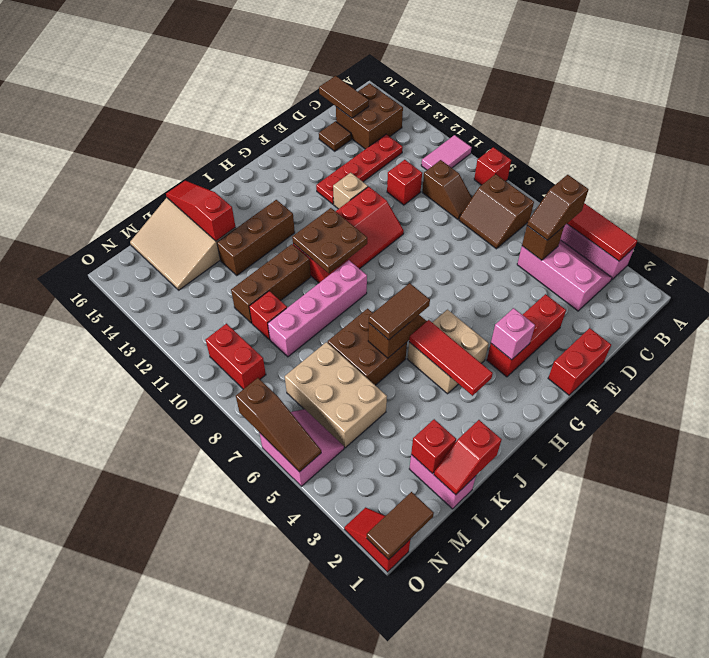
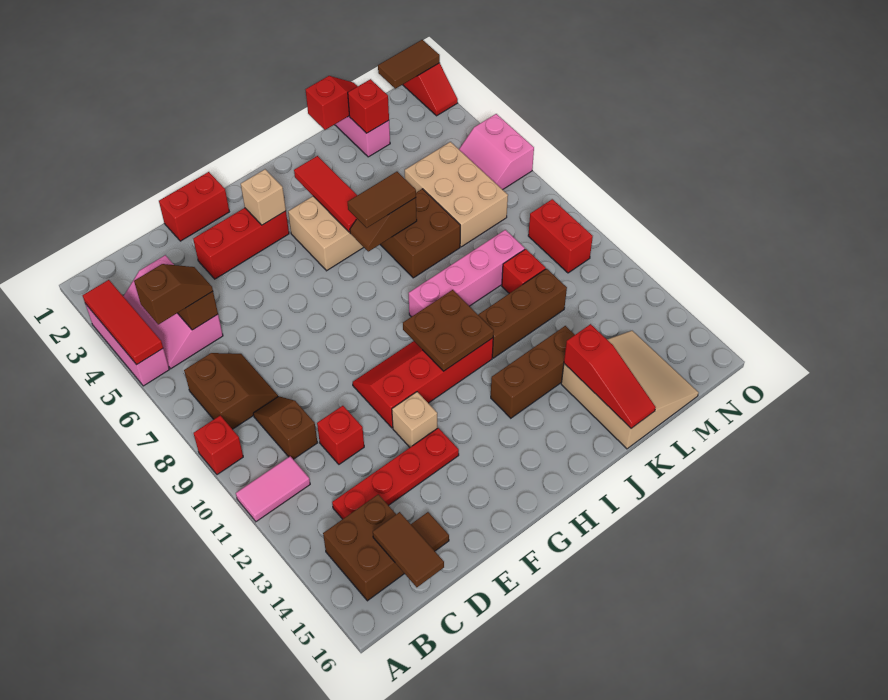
pink brick G3 level 2 -> tan brick G3 level 2
brown slope O5:O7 level 2 top 7 -> none

